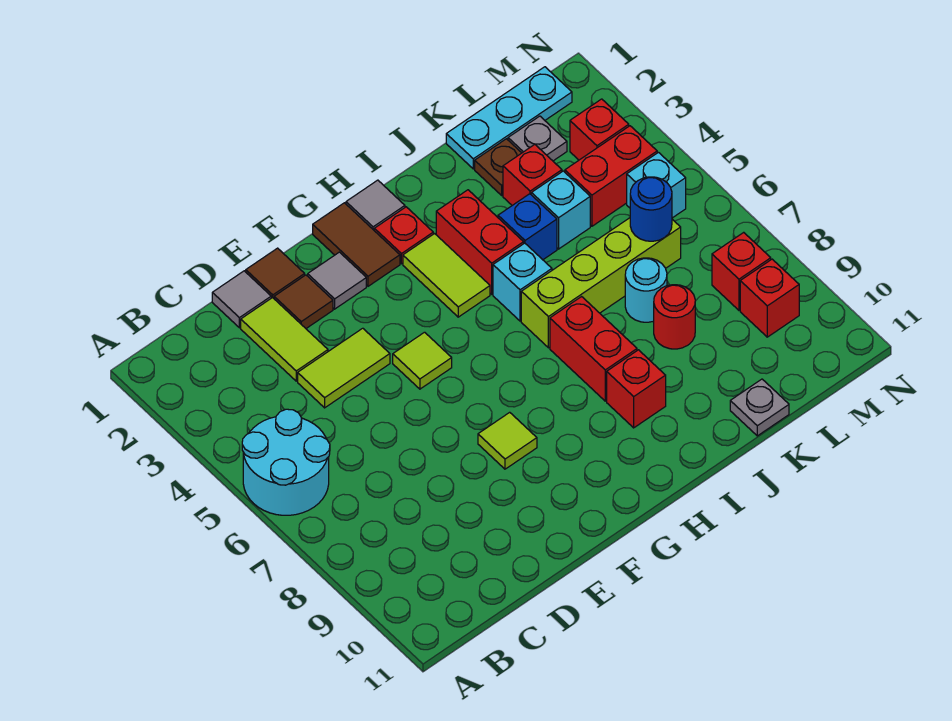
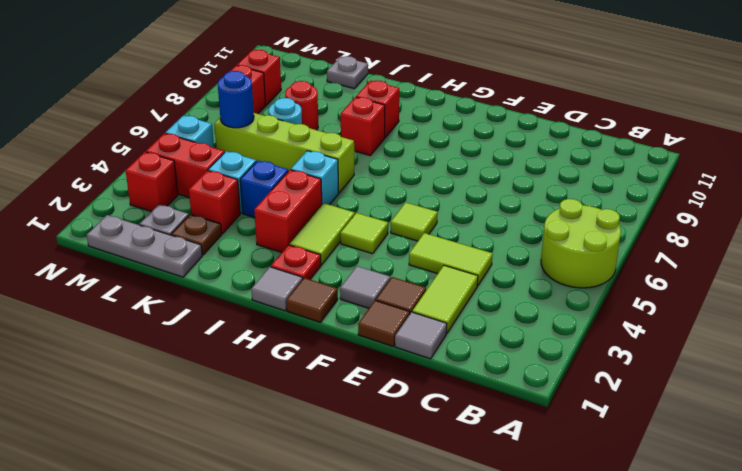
cyan round brick A5:B6 level 1 -> lime round brick A5:B6 level 1
lime tile F8 level 1 -> lime tile G4 level 1
brown tile G1:G2 level 1 -> brown tile G1 level 1
red brick I7:I8 level 1 -> red brick I8 level 1
cyan plate K1:M1 level 1 -> grey plate K1:M1 level 1

